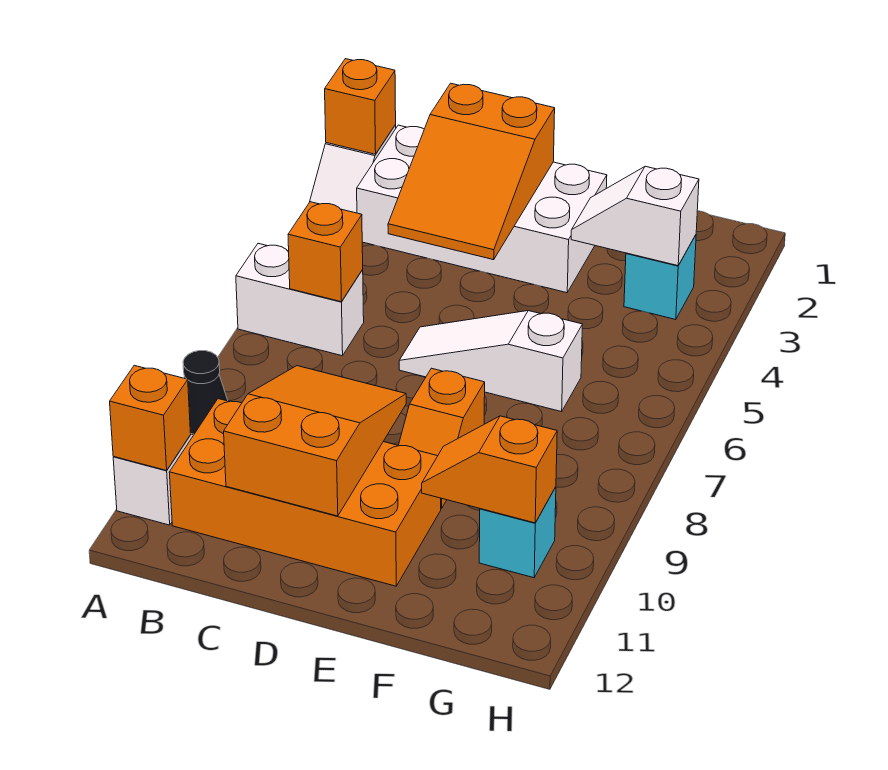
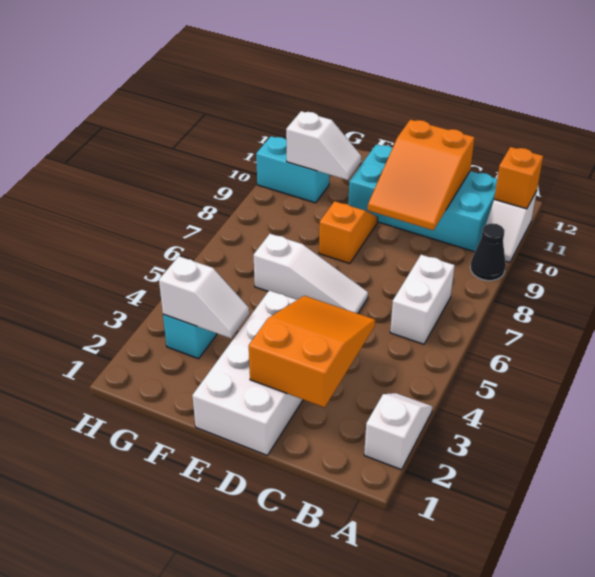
orange brick A2 level 2 -> none
white brick A6:B6 level 1 -> white brick B6:B7 level 1
white brick B2:E3 level 1 -> white brick D1:E4 level 1
orange brick B6 level 2 -> none
orange brick B10:E11 level 1 -> cyan brick B10:E11 level 1
orange slope F10:G10 level 2 top G -> white slope F10:G10 level 2 top G
cyan brick G10 level 1 -> cyan brick G10:H10 level 1

